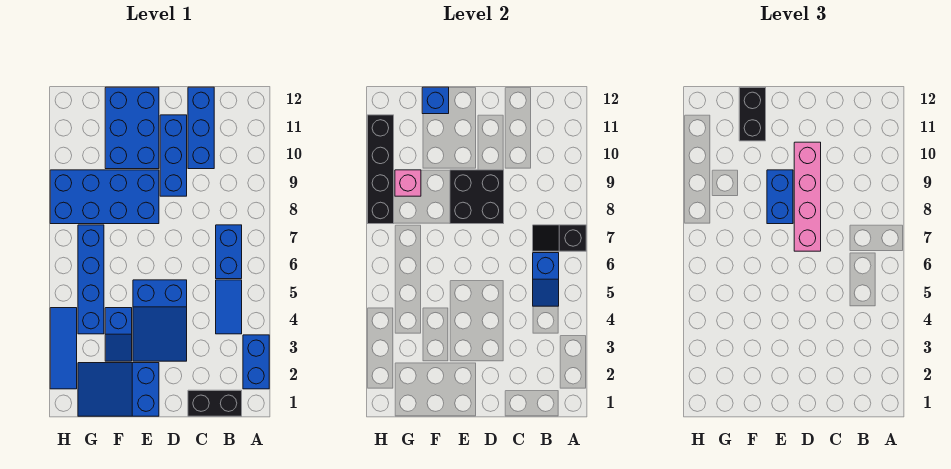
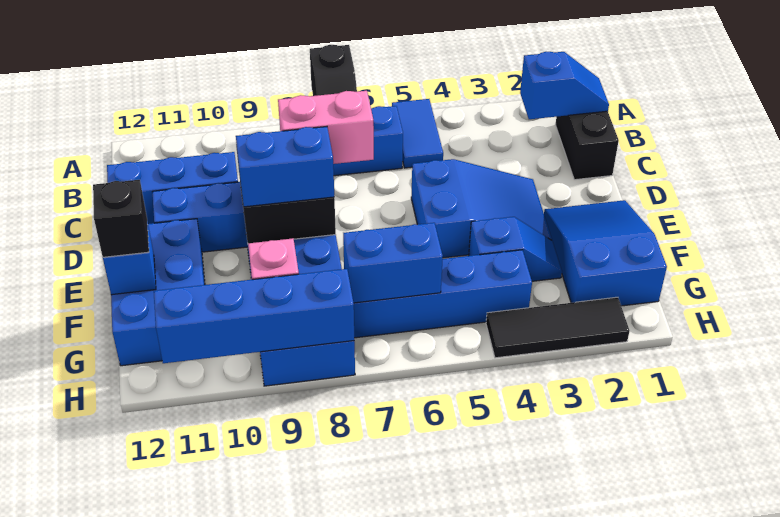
blue brick A2:A3 level 1 -> blue brick G6:G7 level 2
blue tile B4:B5 level 1 -> blue tile A5:B5 level 1
blue slope B5:B6 level 2 top 6 -> blue slope B1:B2 level 2 top 2
pink brick D7:D10 level 3 -> pink brick D7:D8 level 3
blue slope E1:G2 level 1 top E -> blue slope E1:G2 level 1 top G
blue brick E10:F12 level 1 -> blue brick E11:G12 level 1
black brick F11:F12 level 3 -> black brick F12 level 3
blue tile H2:H4 level 1 -> black tile H2:H4 level 1
black brick H8:H11 level 2 -> blue brick H8:H11 level 2

